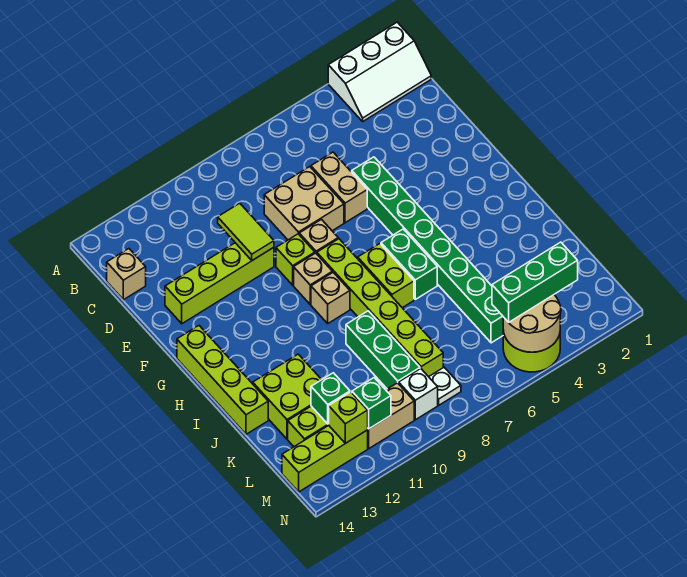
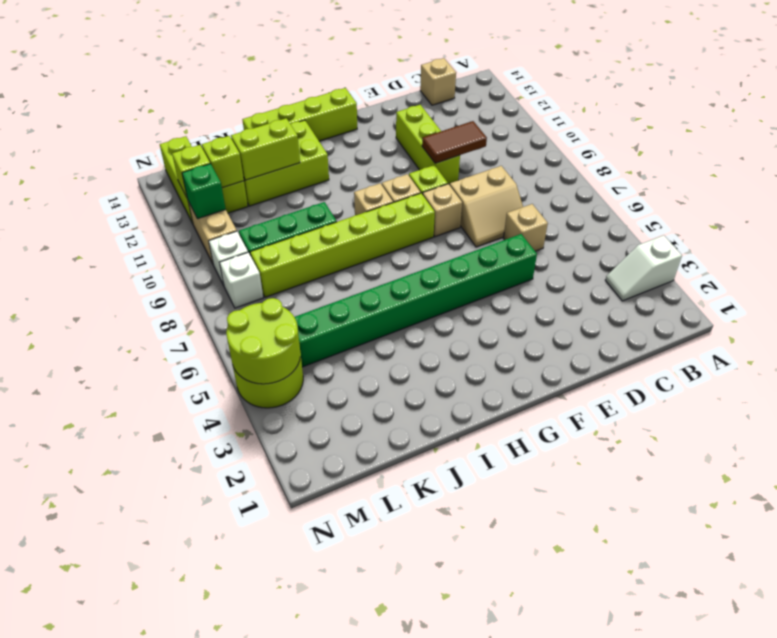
white slope A1:B3 level 1 top A -> white slope A3:B3 level 1 top A
tan brick D6:E6 level 1 -> tan brick D6 level 1
tan brick D7:E8 level 1 -> tan slope D7:E8 level 1 top 8
lime tile D10:E10 level 2 -> brown tile D10:E10 level 2
lime brick E10:E13 level 1 -> lime brick E10:E12 level 1
green brick H6:I6 level 1 -> none
lime brick H7:I7 level 1 -> lime brick J12:K12 level 2
lime brick J12:K13 level 1 -> lime brick I12:K13 level 1
green brick L12 level 2 -> lime brick L12 level 2
green brick M3:M5 level 3 -> none
tan round brick M4:N5 level 2 -> lime round brick M4:N5 level 2
white plate M8 level 1 -> white brick M8 level 1

